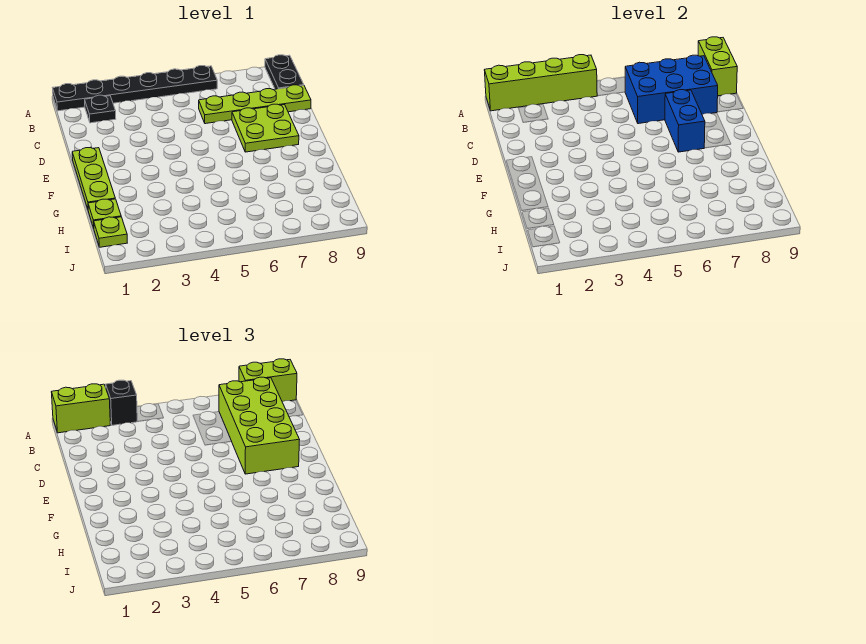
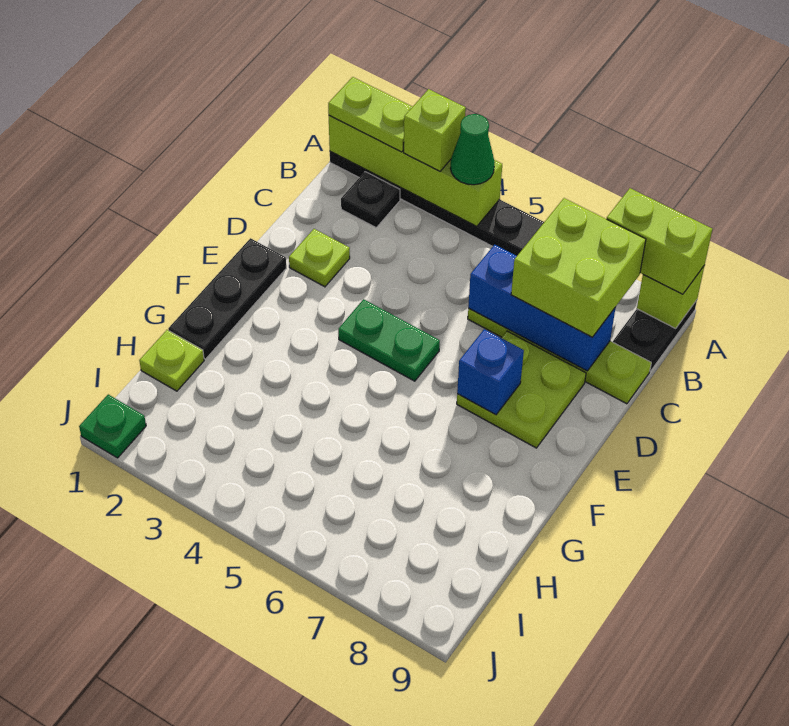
lime brick A1:A2 level 3 -> lime plate A1:A2 level 3
black brick A3 level 3 -> lime brick A3 level 3
none -> green cone A4 level 3
lime brick A9:B9 level 2 -> lime brick A9 level 2
blue brick B6:C8 level 2 -> blue brick C6:C8 level 2
lime brick B7:E8 level 3 -> lime brick B7:C8 level 3
blue brick D7:E7 level 2 -> blue brick E7 level 2
lime plate E1:G1 level 1 -> black plate E1:G1 level 1
none -> green plate E4:E5 level 1
lime plate I1 level 1 -> lime plate D2 level 1
none -> green plate J1 level 1

